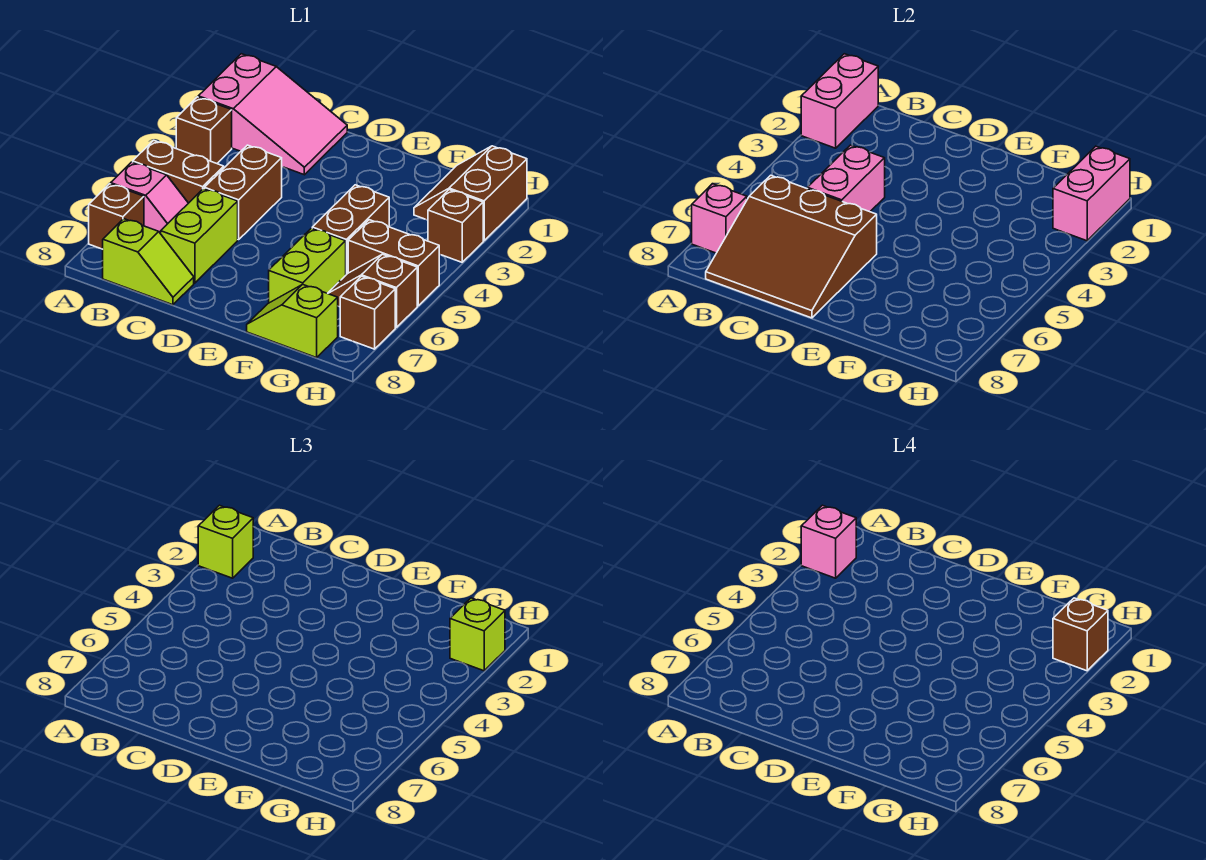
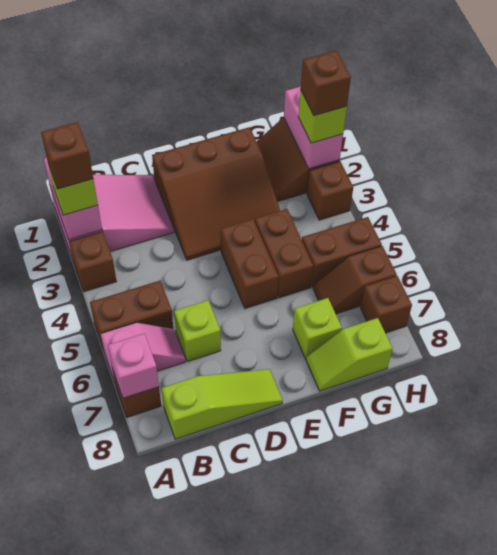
pink brick A2 level 4 -> brown brick A2 level 4
brown slope B6:D8 level 2 top 6 -> brown slope D1:F3 level 1 top 1
lime slope B8:C8 level 1 top B -> lime slope B8:D8 level 1 top B
brown brick C4:C5 level 1 -> brown brick E4:E5 level 1
pink brick C4:C5 level 2 -> none
lime brick C6:C7 level 1 -> lime brick C6 level 1
lime brick F6:F7 level 1 -> lime brick F7 level 1

